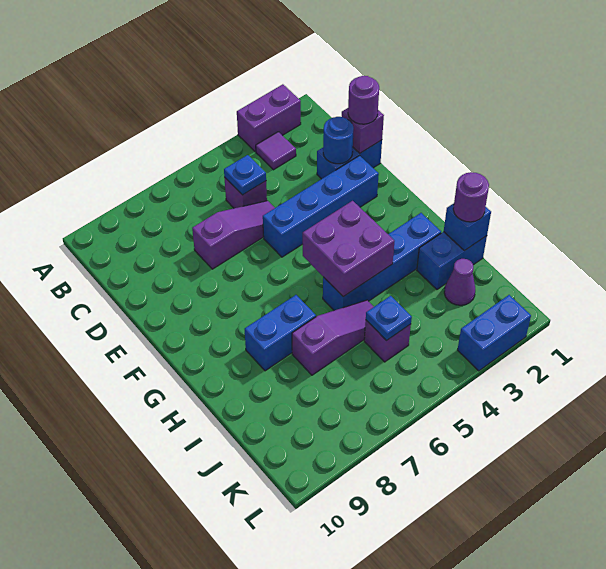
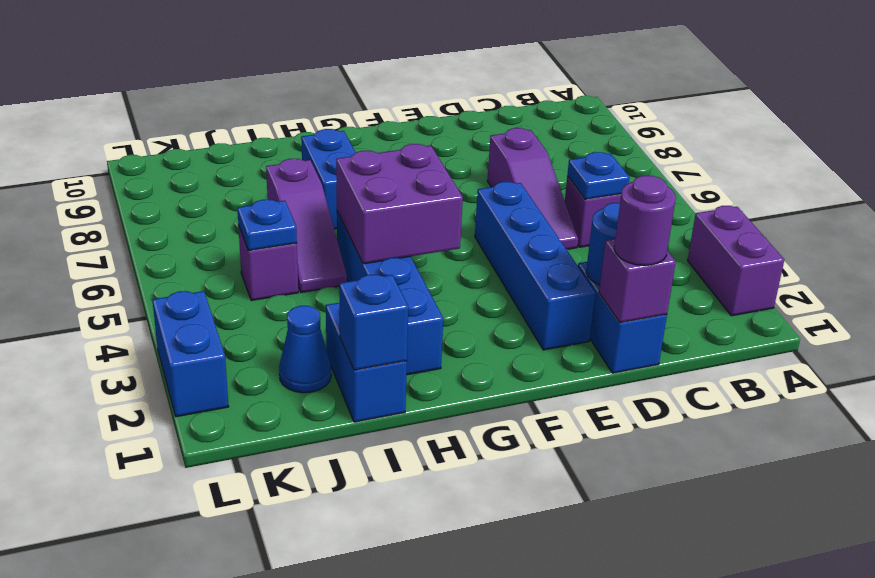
purple tile B3 level 1 -> none
purple round brick I1 level 3 -> none
purple cone J2 level 1 -> blue cone J2 level 1

